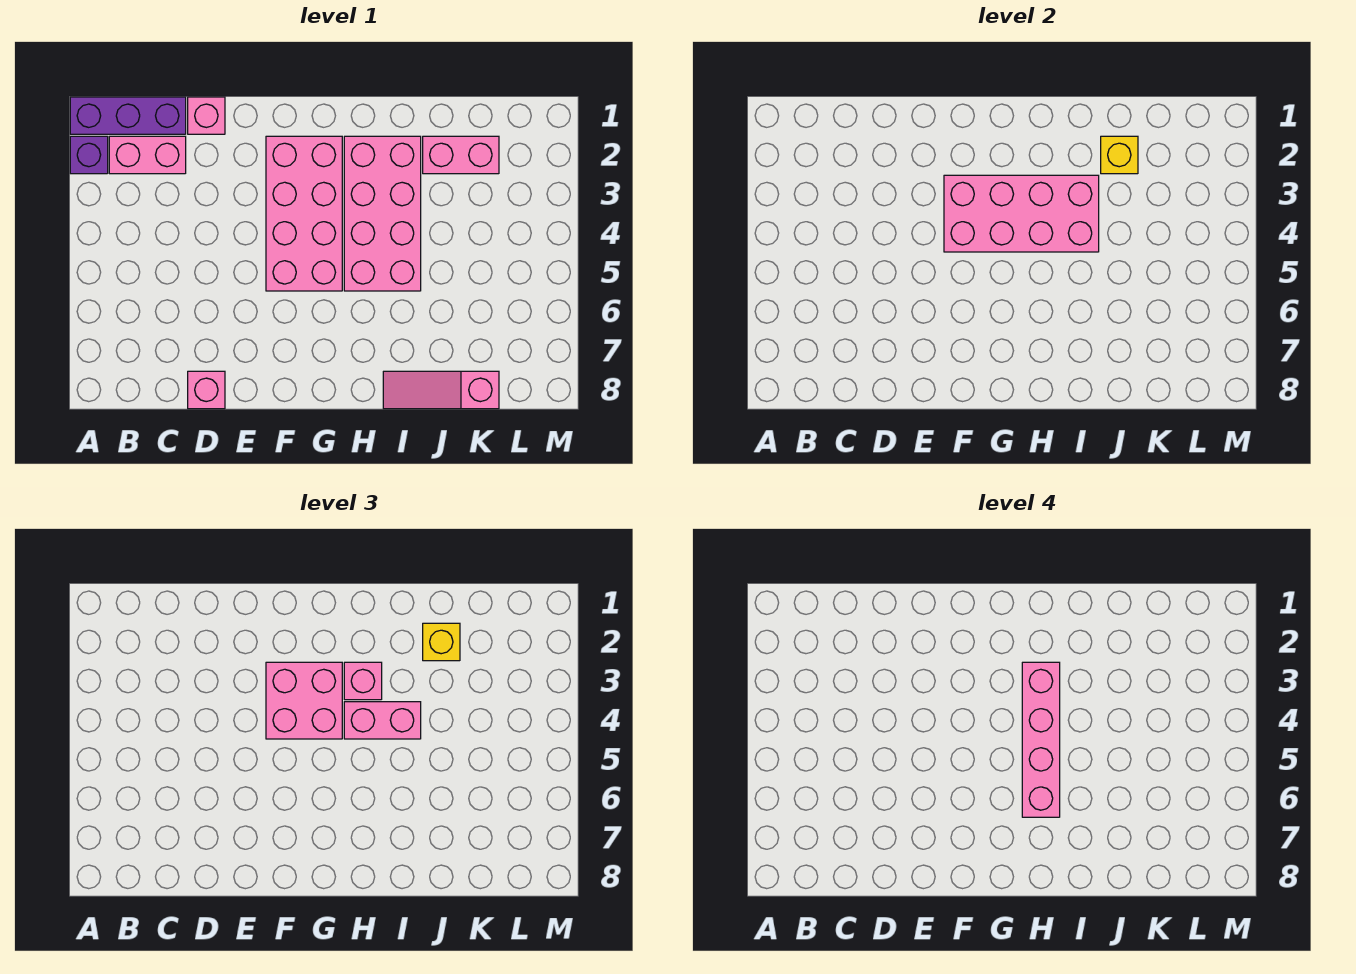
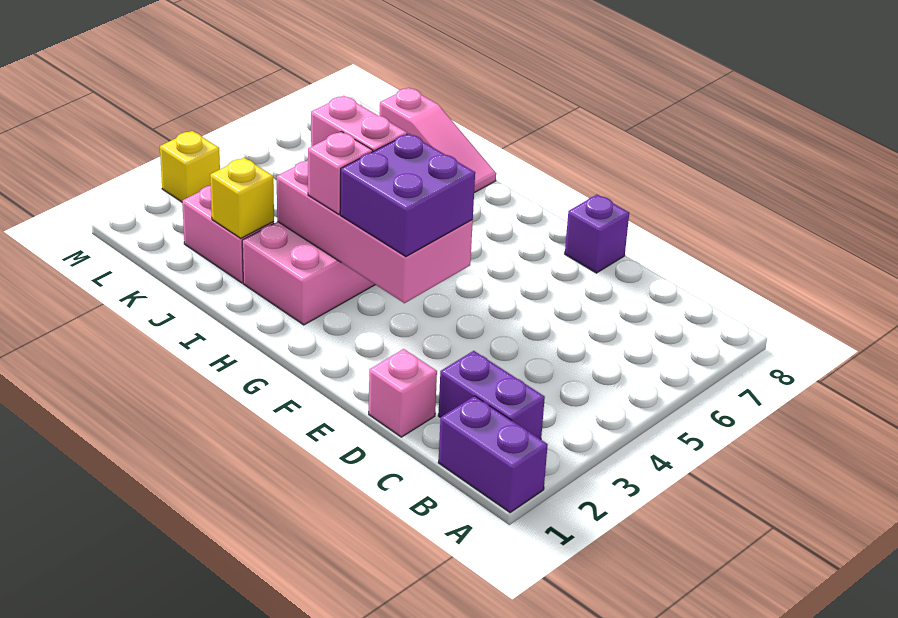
purple brick A1:C1 level 1 -> purple brick A1:B1 level 1
purple brick A2 level 1 -> purple brick E8 level 1
pink brick B2:C2 level 1 -> purple brick B2:C2 level 1
pink brick D8 level 1 -> none
pink brick F2:G5 level 1 -> none
pink brick F3:G4 level 3 -> purple brick F3:G4 level 3
pink brick H3:H6 level 4 -> none
yellow brick J2 level 3 -> yellow brick M3 level 1

